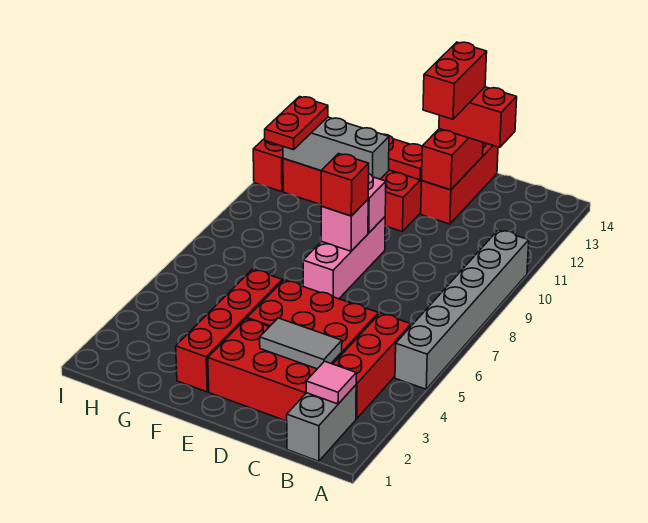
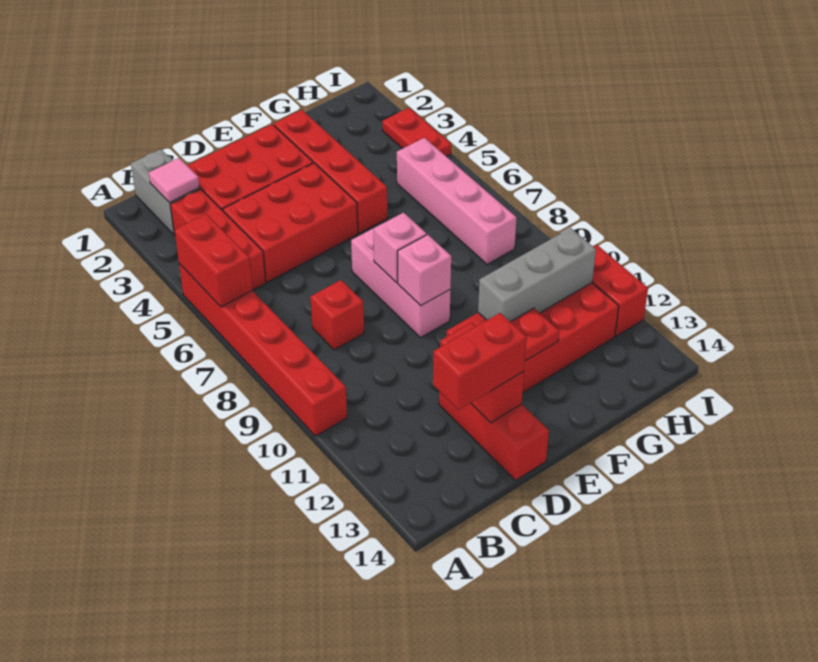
grey brick A5:A10 level 1 -> red brick A5:A10 level 1
grey tile C3:D3 level 2 -> none
red brick D12:D13 level 4 -> red brick A5:A6 level 2
red brick E8 level 3 -> red brick C8 level 1
none -> pink brick H5:H8 level 1
red plate H10:H11 level 3 -> red plate I3:I4 level 1

